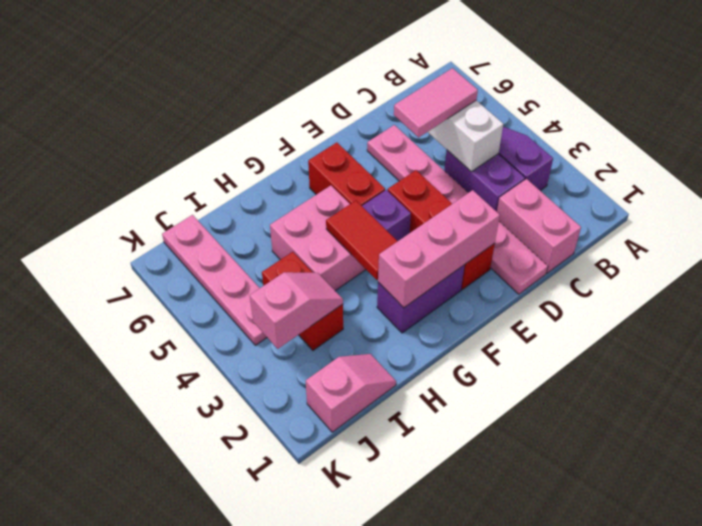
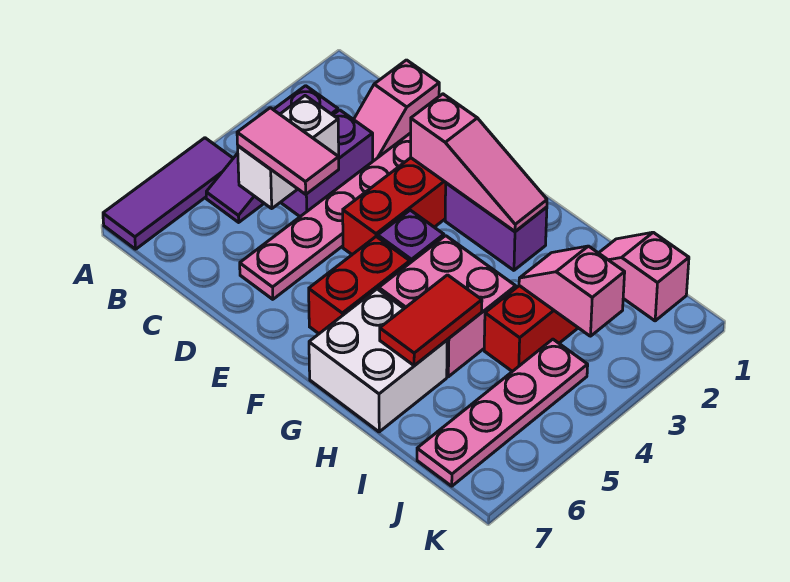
none -> purple tile A5:A7 level 1
pink brick C1:C2 level 1 -> pink slope C1:C2 level 1 top 1
pink brick E2:G2 level 2 -> pink slope E2:G2 level 2 top E
red tile G3:G4 level 2 -> red tile H5:H6 level 2
none -> white brick G6:H7 level 1

